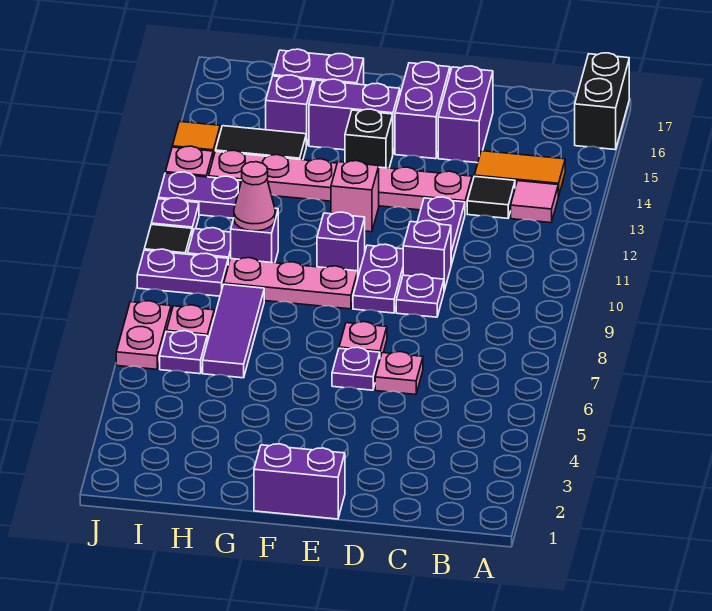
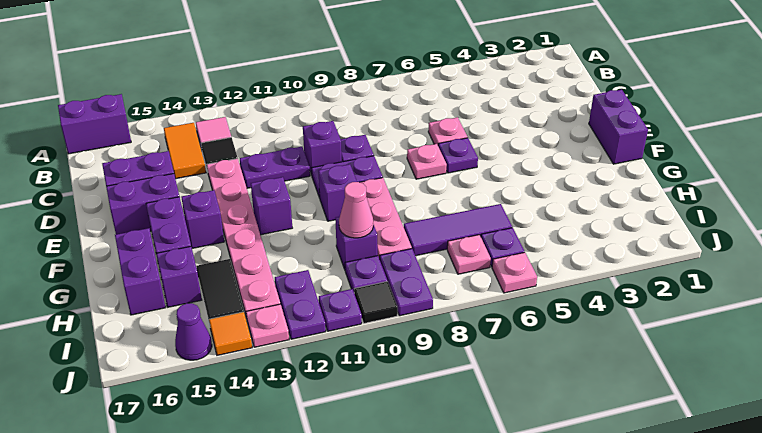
black brick A16:A17 level 1 -> purple brick A16:A17 level 1
pink brick F12 level 1 -> purple brick F12 level 1
black brick F14 level 1 -> purple brick F14 level 1
pink plate J6:J7 level 1 -> pink plate J6 level 1
none -> purple cone J15 level 1

